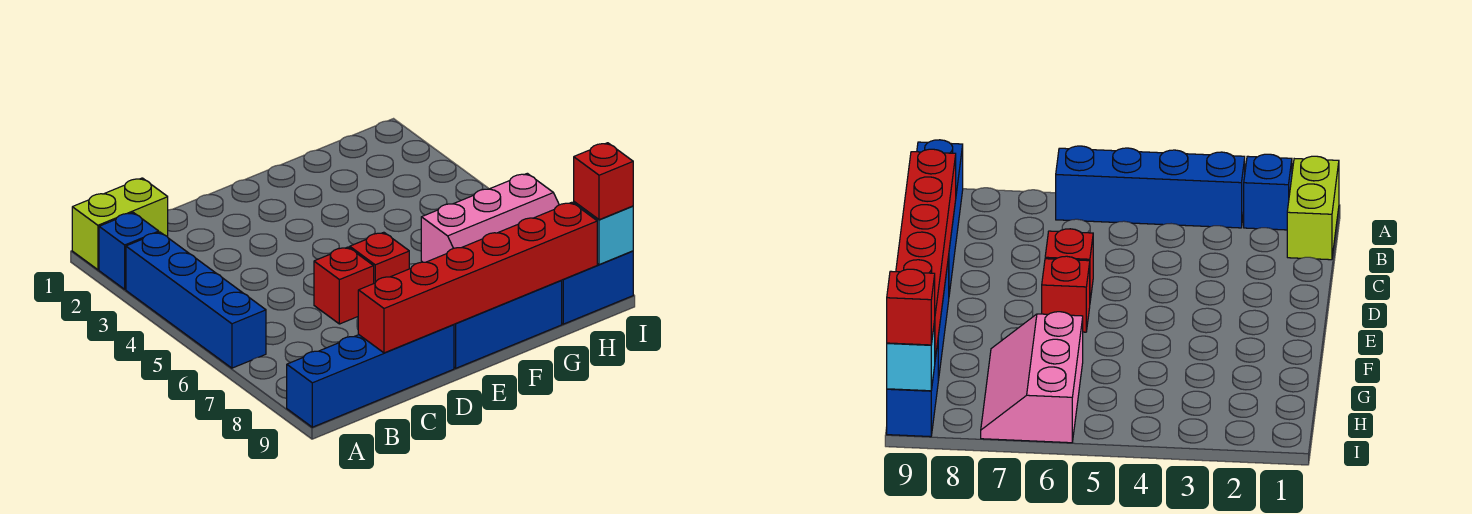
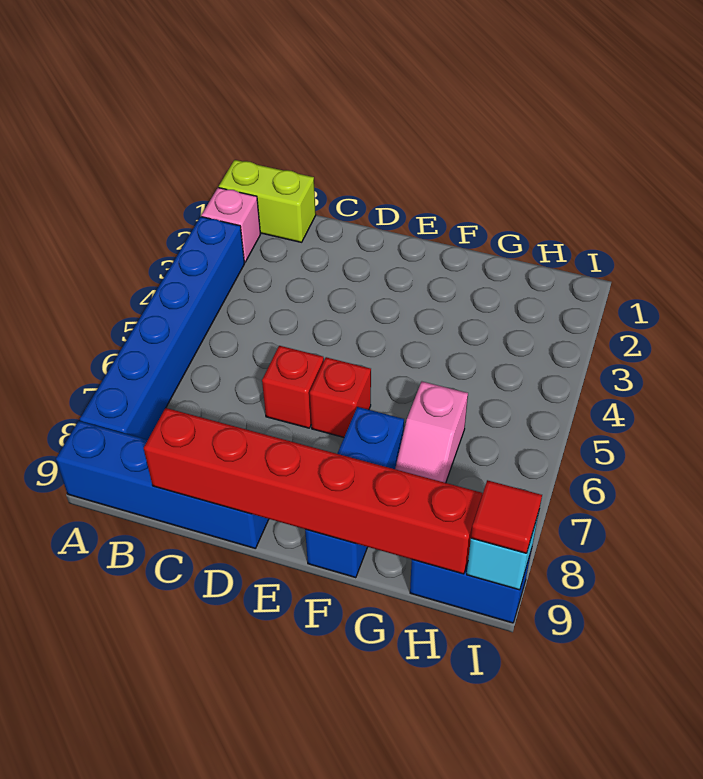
blue brick A2 level 1 -> pink brick A2 level 1
blue brick A3:A6 level 1 -> blue brick A3:A8 level 1
blue brick E9:G9 level 1 -> blue brick F7:F9 level 1
pink slope G6:I7 level 1 top 6 -> pink slope G6:G7 level 1 top 6
red brick I9 level 3 -> red tile I9 level 3

